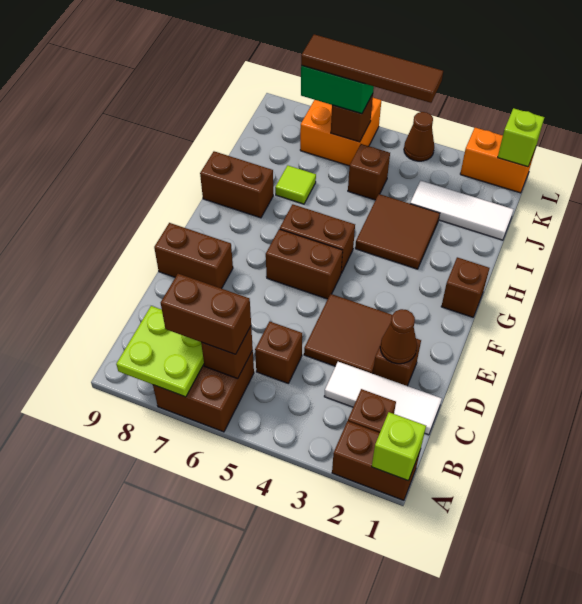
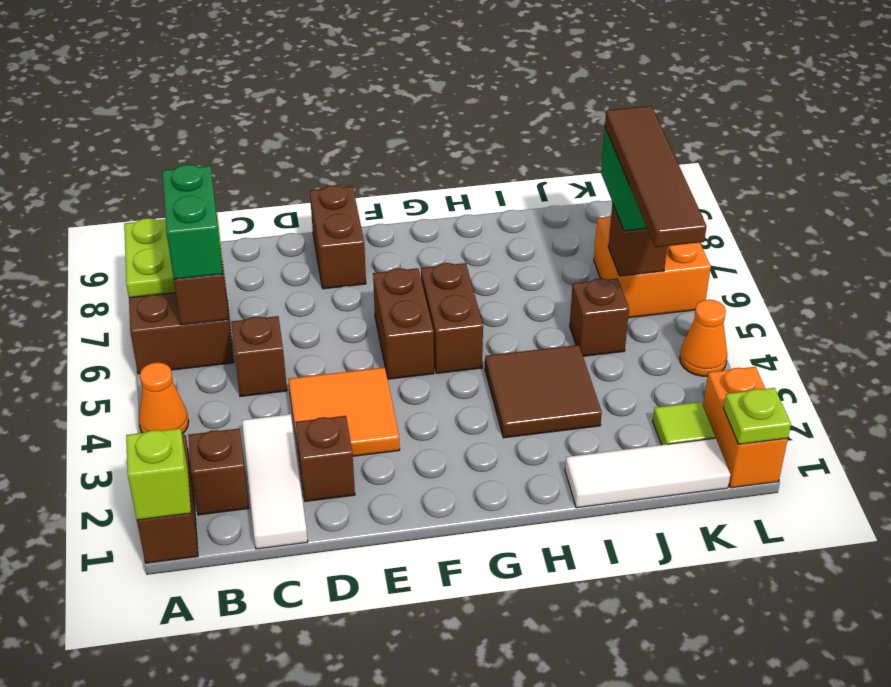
none -> orange cone A4 level 1
brown brick B6:B7 level 3 -> green brick B6:B7 level 3
brown cone D2 level 2 -> none
brown tile D3:E4 level 1 -> orange tile D3:E4 level 1
brown brick G1 level 1 -> none
brown brick H8:H9 level 1 -> none
lime tile I7 level 1 -> lime tile K2 level 1
white tile J1:J3 level 1 -> white tile I1:K1 level 1
lime brick L1 level 2 -> lime plate L1 level 2
brown cone L4 level 1 -> orange cone L4 level 1

